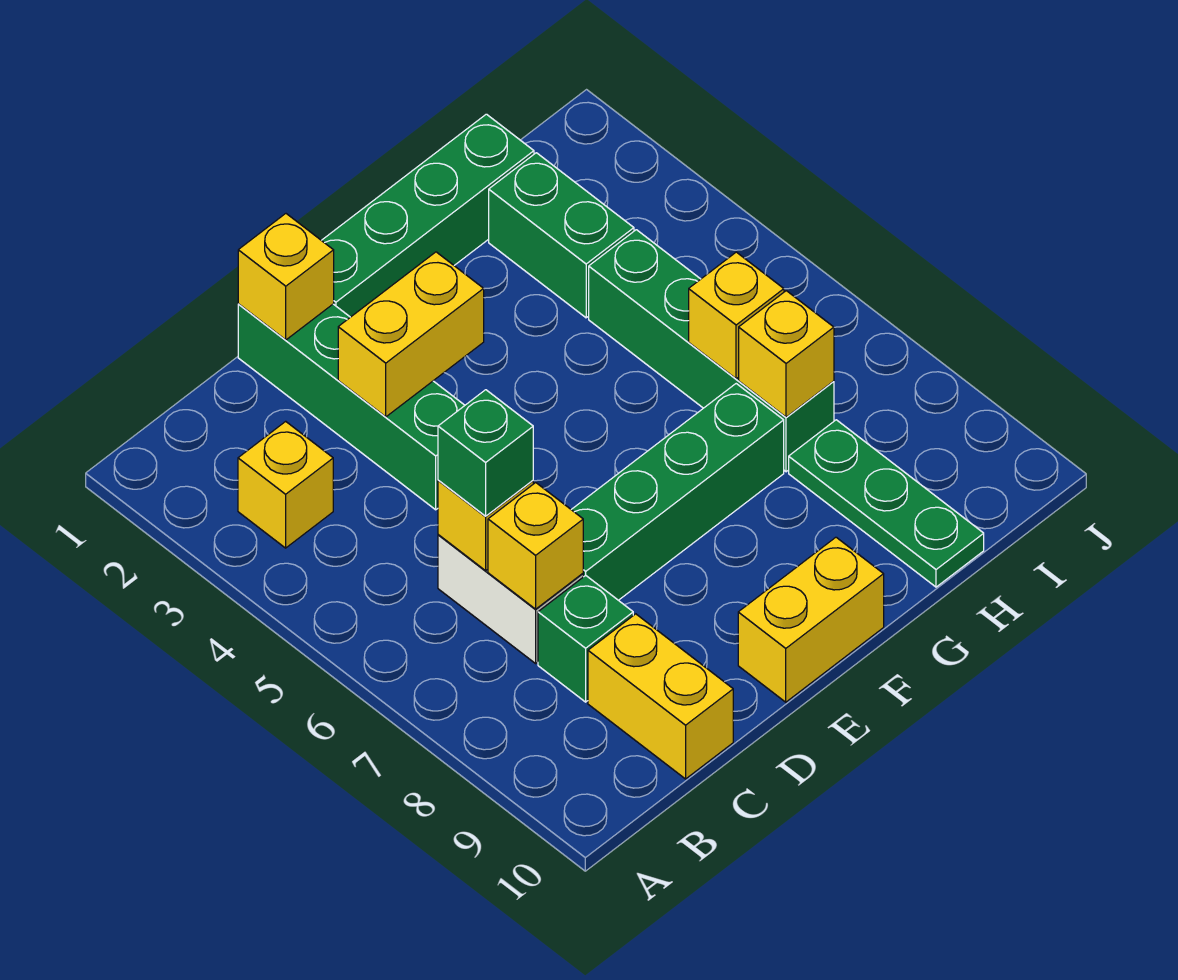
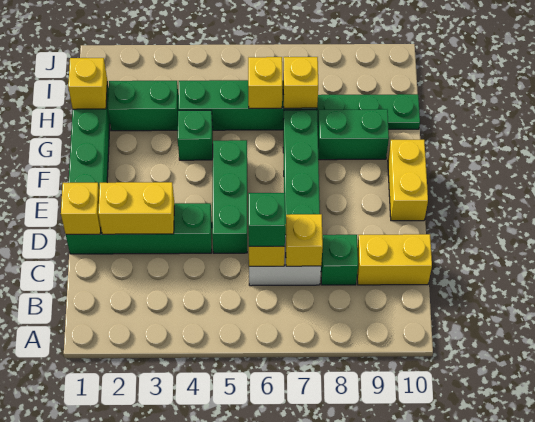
yellow brick B3 level 1 -> yellow brick H1 level 2
yellow brick D3:E3 level 2 -> yellow brick D2:D3 level 2
none -> green brick D5:F5 level 1
none -> green brick G4 level 1
none -> green brick G8:G9 level 1

